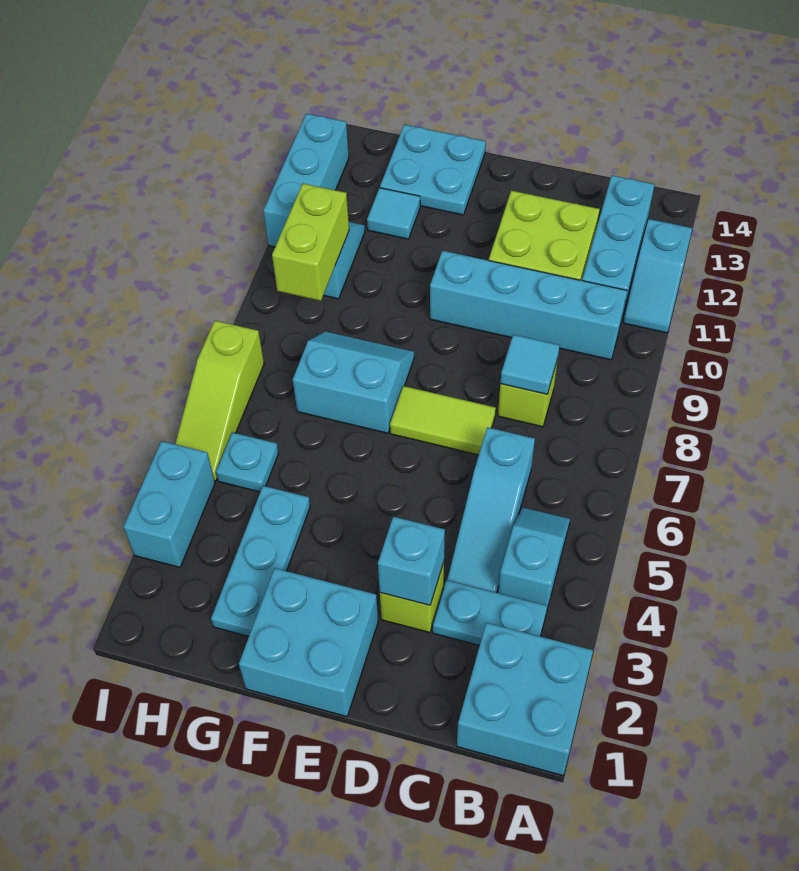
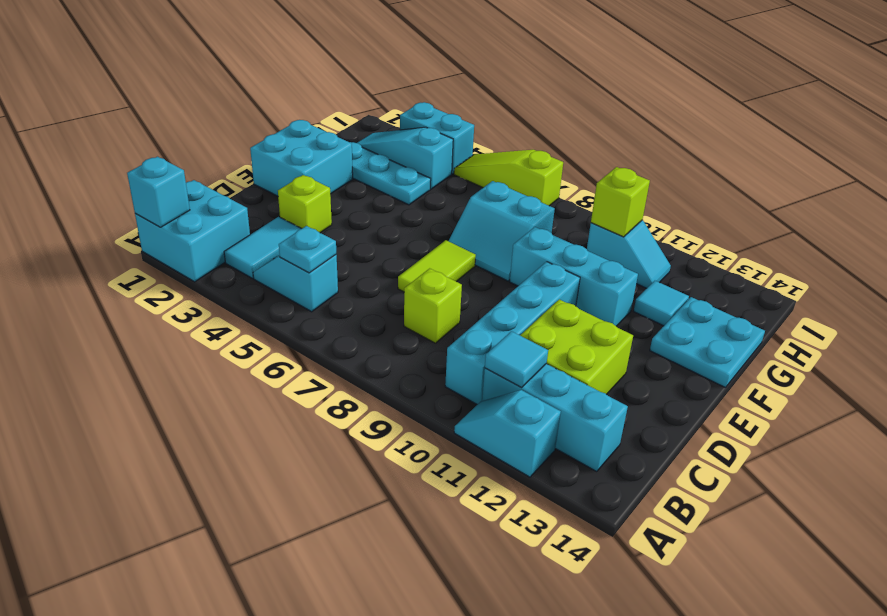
cyan plate B3:C3 level 1 -> cyan tile B3:C3 level 1
cyan slope B4:B5 level 1 top 4 -> cyan slope B4:B5 level 1 top 5
cyan slope C4:C6 level 1 top 6 -> cyan slope H2:H4 level 1 top 4
cyan tile C8 level 2 -> cyan tile B11 level 2
cyan brick D3 level 2 -> cyan brick A1 level 2
cyan slope F7:G8 level 1 top 7 -> cyan slope F7:G8 level 1 top G
cyan plate H5 level 1 -> cyan plate B5 level 2
lime brick H9:H10 level 2 -> lime brick H10 level 2
cyan brick I11:I13 level 1 -> cyan brick F9:F11 level 1

